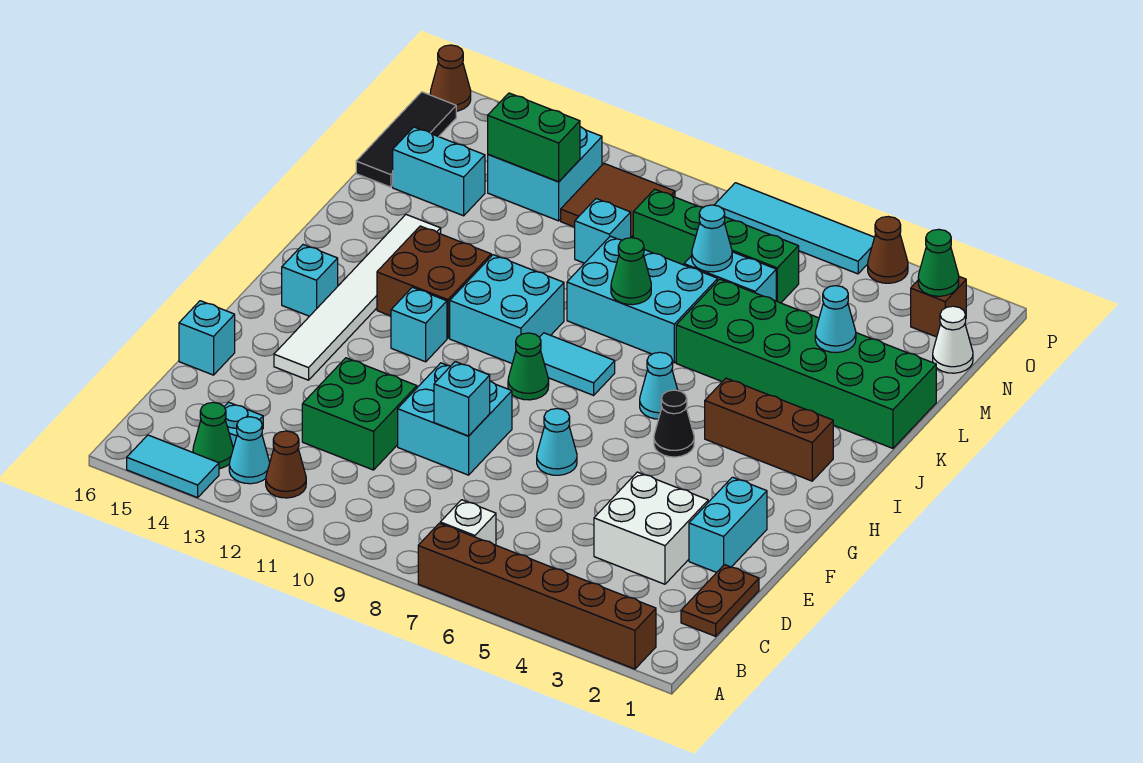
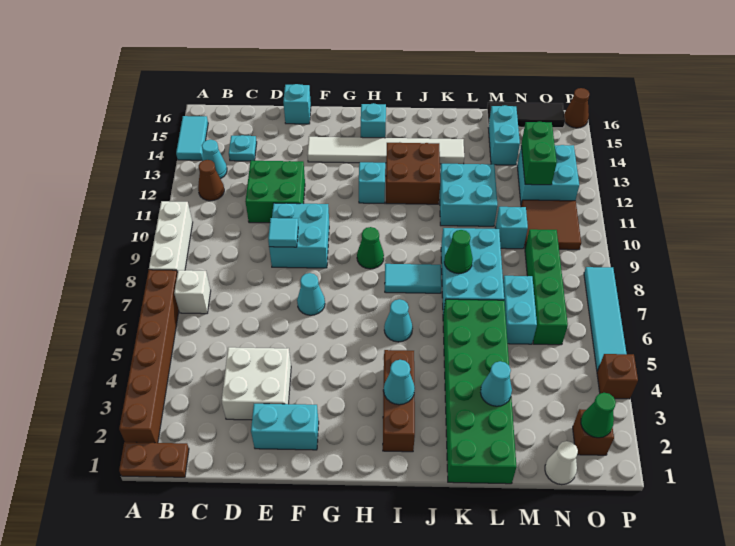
none -> white brick A8:A10 level 1
green cone B14 level 1 -> none
brown plate C1:D1 level 1 -> brown plate A1:B1 level 1
cyan brick E9 level 2 -> cyan tile E9 level 2
black cone H5 level 1 -> none
cyan tile I8:I9 level 1 -> cyan tile I8:J8 level 1
cyan brick I10:J11 level 1 -> cyan brick K11:L12 level 1
cyan cone M7 level 2 -> cyan cone I3 level 2
brown cone P4 level 1 -> brown brick P4 level 1

